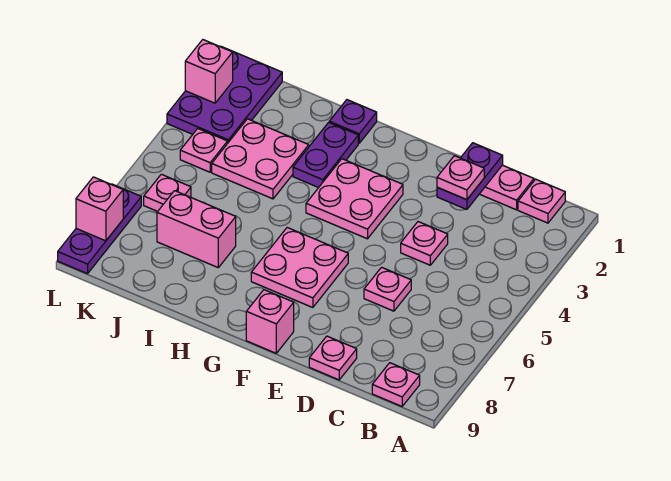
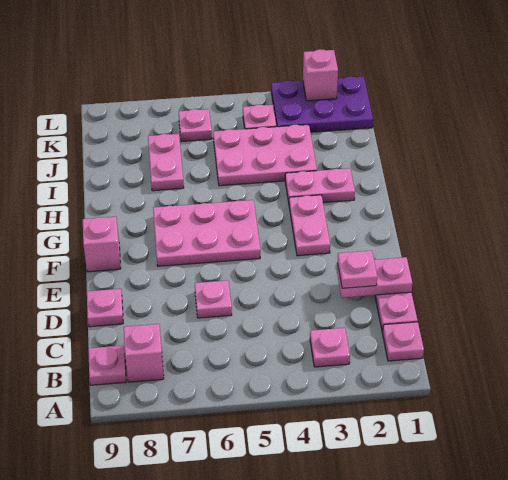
purple plate D1:D2 level 2 -> pink plate D1:D2 level 2
pink plate D4 level 1 -> pink plate B3 level 1
pink plate F3:G4 level 1 -> pink plate F3:G3 level 1
pink plate F6:G7 level 1 -> pink plate F5:G7 level 1
purple plate H1 level 1 -> none
purple plate H2:H3 level 1 -> pink plate H2:H3 level 1
pink plate I3:J4 level 1 -> pink plate I3:J5 level 1
pink brick I7:J7 level 1 -> pink plate I7:J7 level 1
purple plate L7:L9 level 1 -> none
pink brick L8 level 2 -> pink brick B8 level 1

